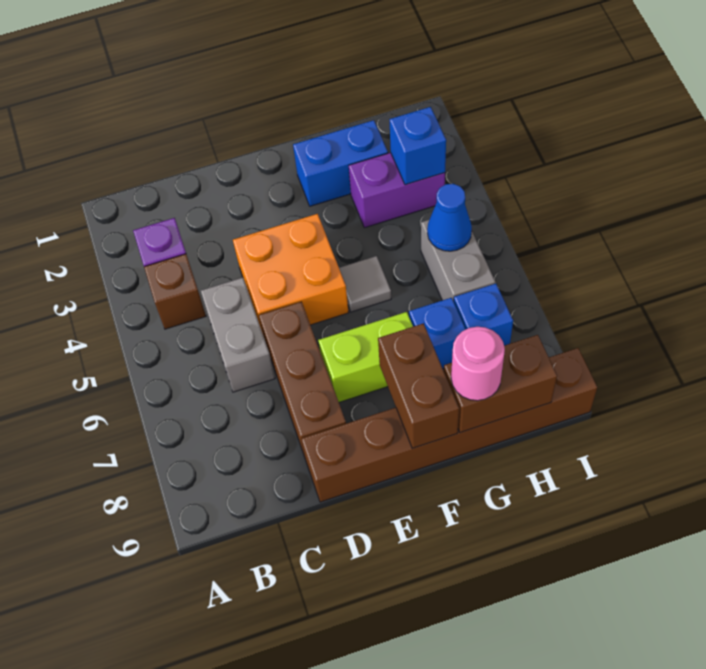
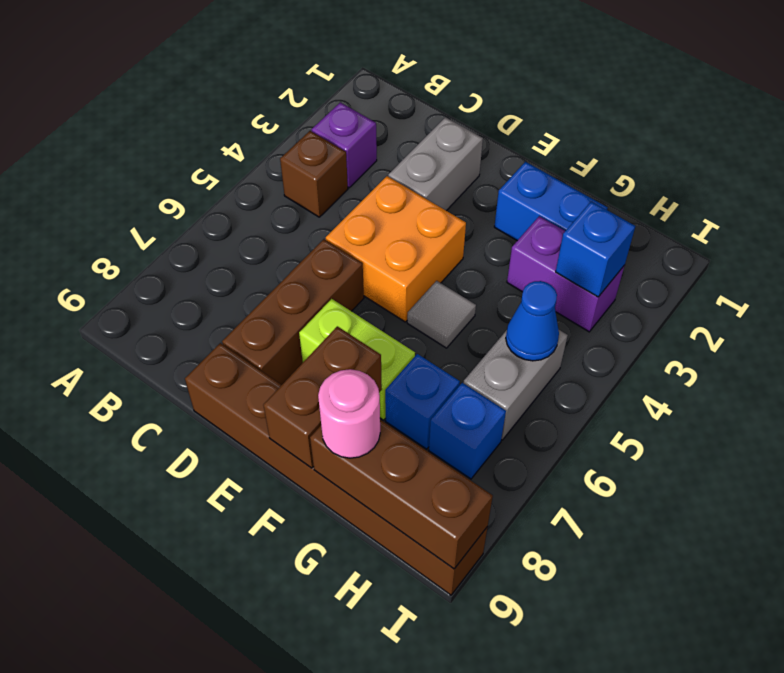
grey brick C5:C6 level 1 -> grey brick D2:D3 level 1
brown brick G9:H9 level 2 -> brown brick G9:I9 level 2

